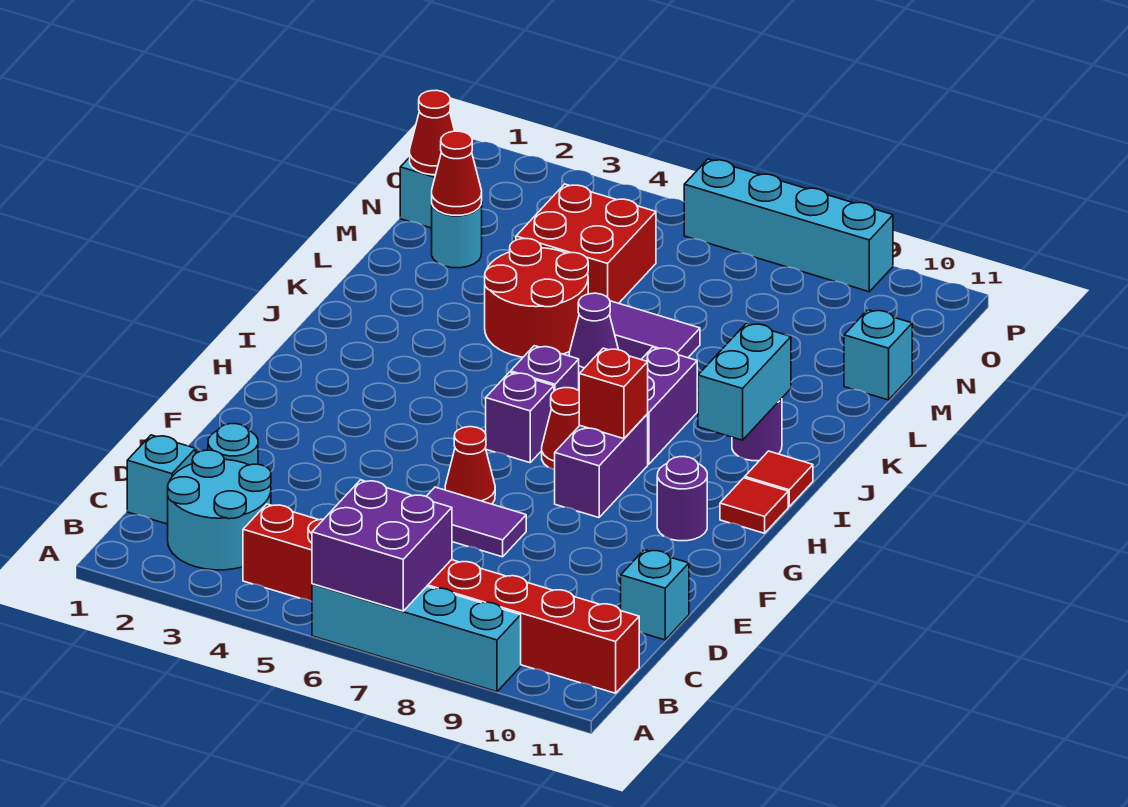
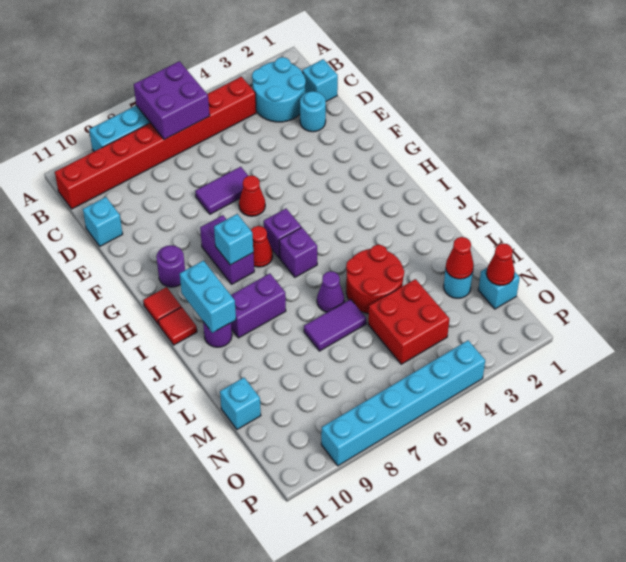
red brick H8 level 2 -> cyan brick H8 level 2
purple brick I8:J8 level 1 -> purple brick J8:J9 level 1
cyan brick P6:P9 level 1 -> cyan brick P4:P9 level 1

